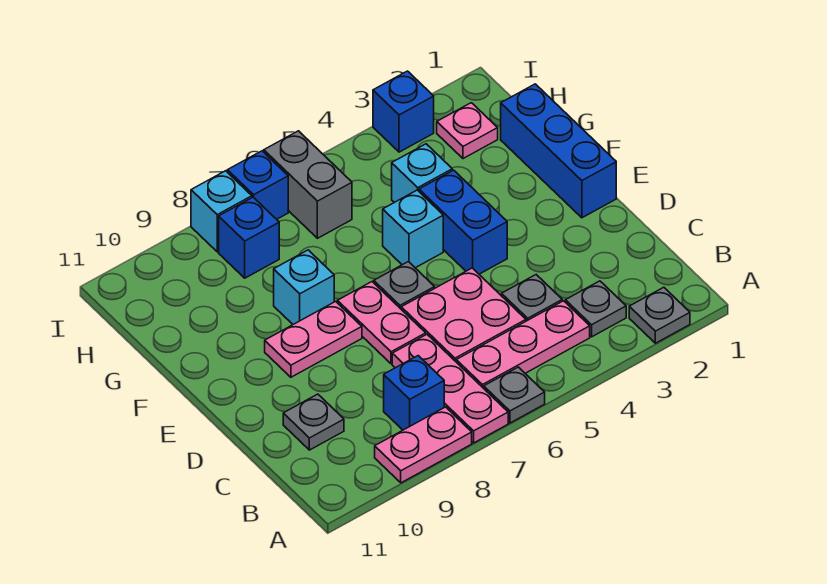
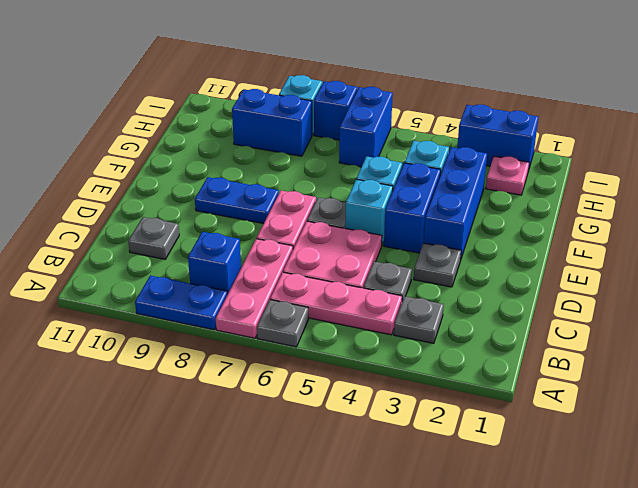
grey plate A2 level 1 -> grey plate D3 level 1
pink plate A8:A9 level 1 -> blue plate A8:A9 level 1
blue brick E1:G1 level 1 -> blue brick E3:G3 level 1
pink plate E8:E9 level 1 -> blue plate E8:E9 level 1
cyan brick F8 level 1 -> cyan brick E5 level 1
grey brick H6:I6 level 1 -> blue brick H6:I6 level 1
blue brick H8 level 1 -> blue brick H8:H9 level 1
blue brick I3 level 1 -> blue brick I2:I3 level 1

